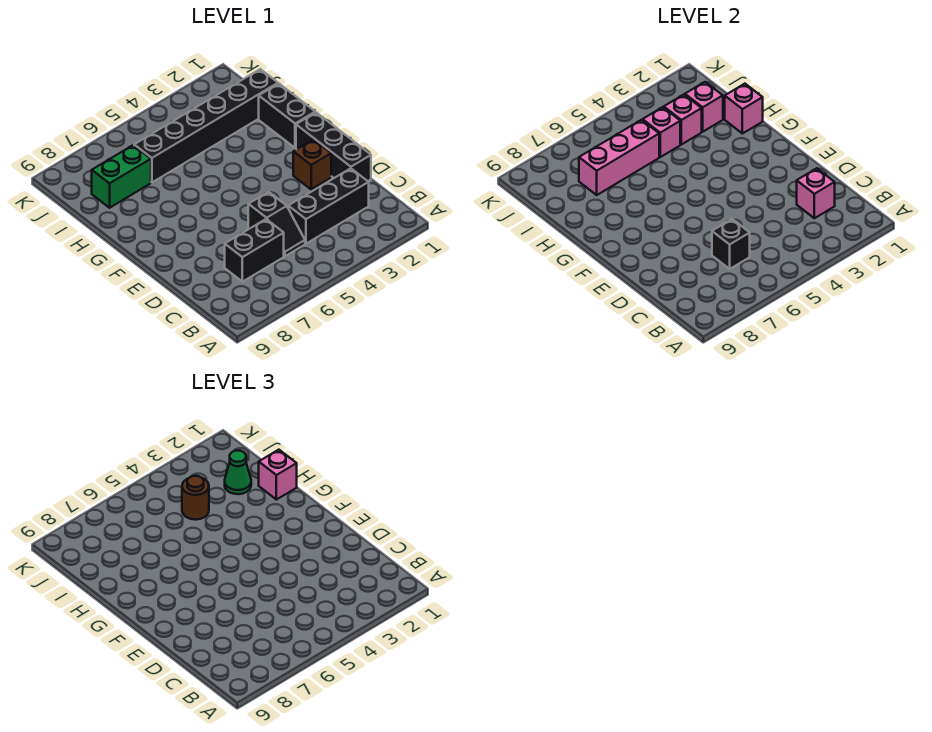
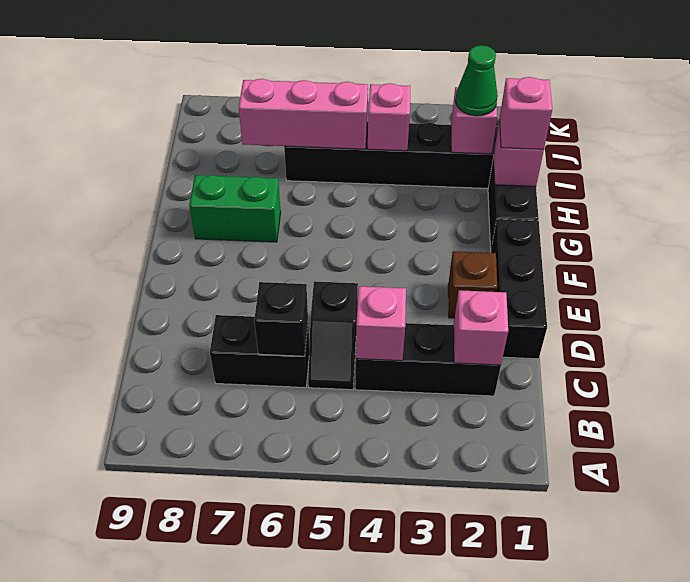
pink brick I3 level 2 -> pink brick C4 level 2
brown round brick I4 level 3 -> none
green brick I7:I8 level 1 -> green brick G7:G8 level 1

